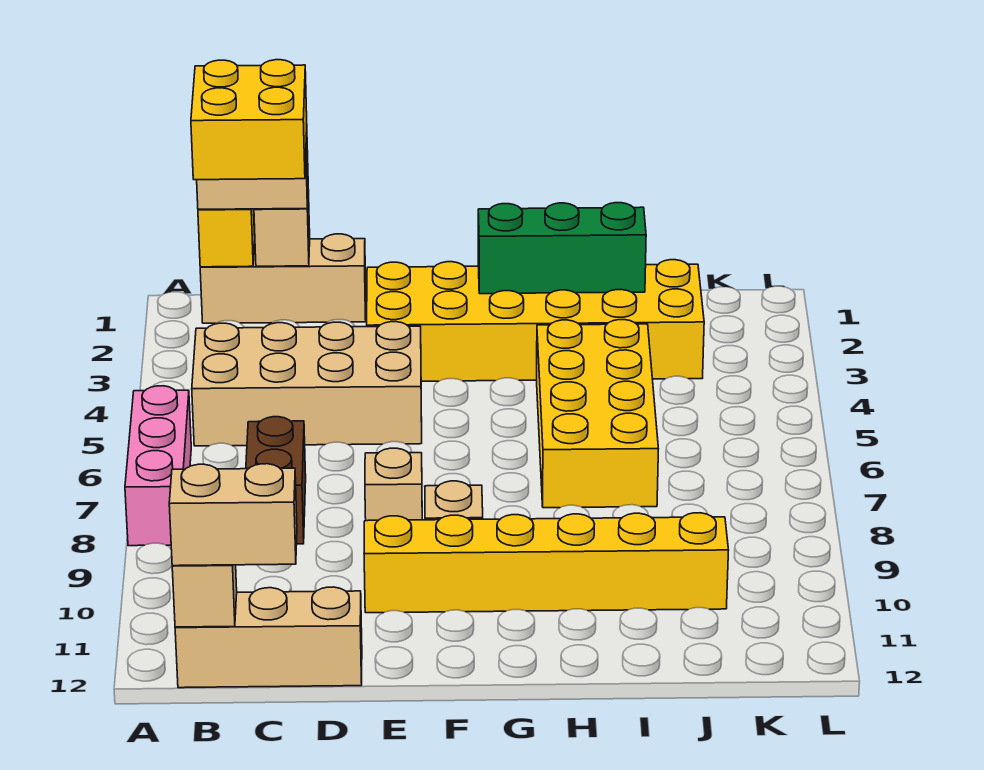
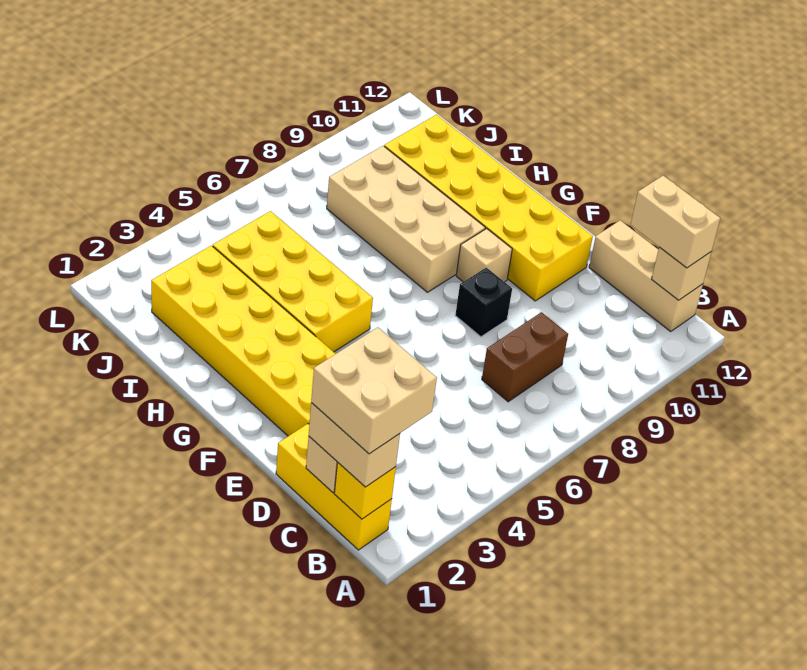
pink brick A6:A8 level 1 -> none
tan brick B1:D1 level 1 -> yellow brick B1:D1 level 1
yellow brick B1:C2 level 4 -> tan brick B1:C2 level 4
tan brick B4:E5 level 1 -> tan brick G8:J9 level 1
tan brick E8 level 1 -> black brick E8 level 1
yellow brick E10:J10 level 1 -> yellow brick E10:J11 level 1
green brick G2:I2 level 2 -> none
yellow brick H4:I7 level 1 -> yellow brick G4:J5 level 1

